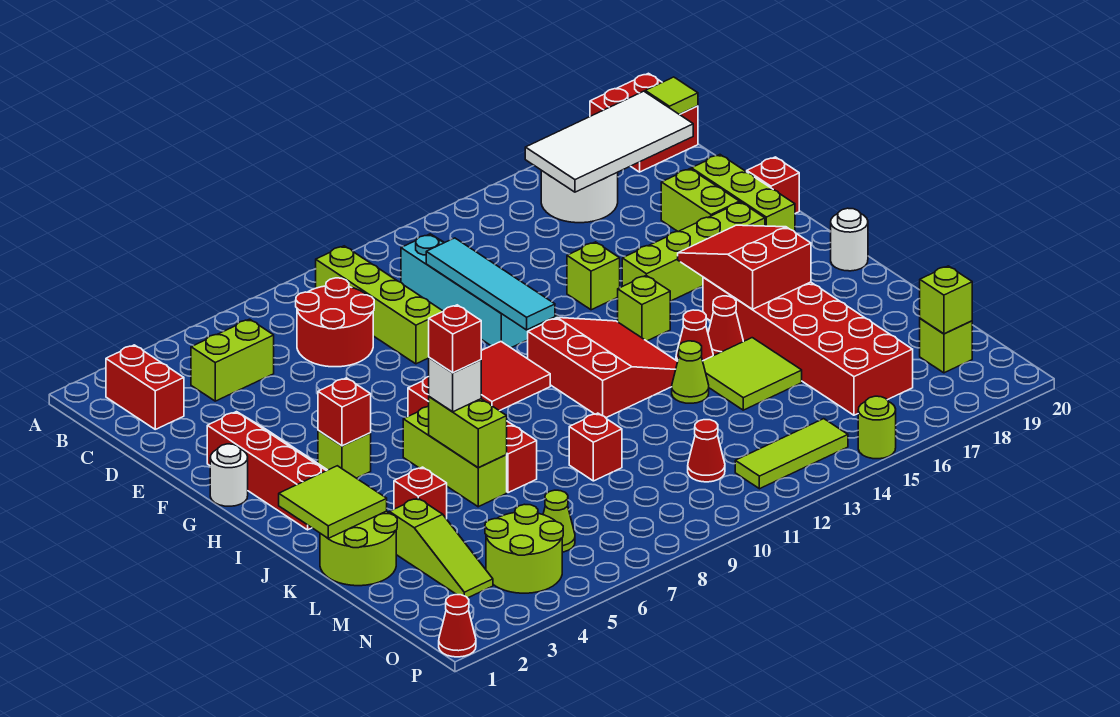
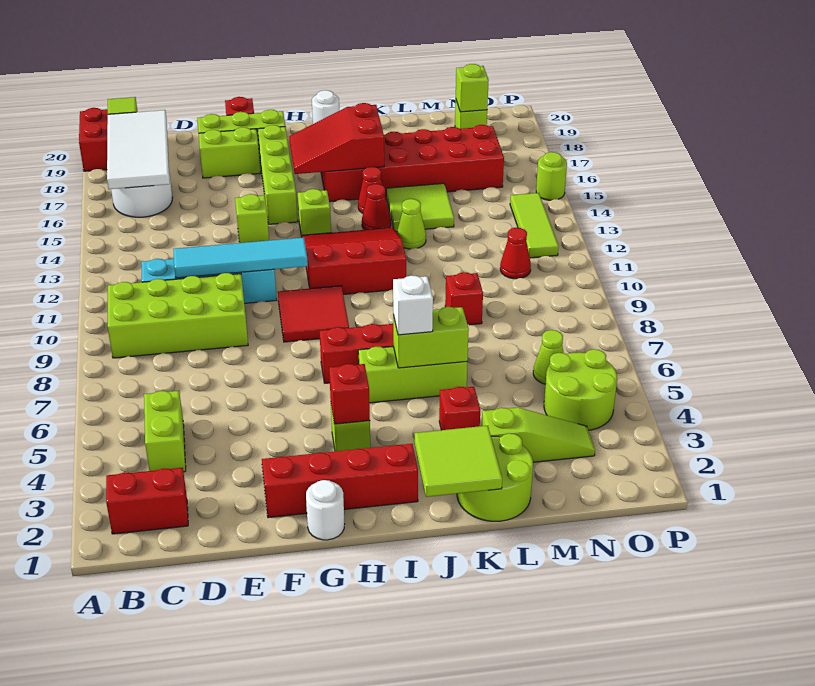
lime brick B9:E9 level 1 -> lime brick B9:E10 level 1
red round brick C7:D8 level 1 -> none
red brick J6 level 4 -> none
red cone P1 level 1 -> none

